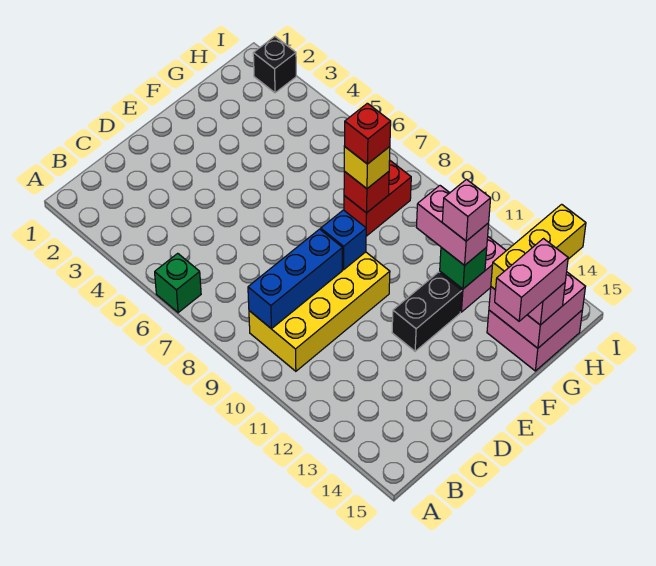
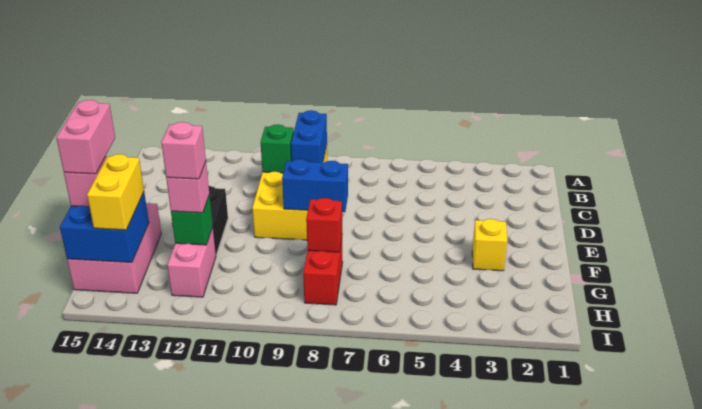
green brick A6 level 1 -> green brick C10 level 2
blue brick B9:D9 level 2 -> blue brick B9:C9 level 2
blue brick E9 level 2 -> blue brick E8:E9 level 2
yellow brick G8 level 3 -> yellow brick F3 level 1
red brick G8 level 4 -> none
pink brick G11:G12 level 3 -> pink brick G12 level 3
pink brick G14:H15 level 1 -> pink brick F14:H15 level 1
pink brick G14:H15 level 2 -> blue brick G14:H15 level 2
yellow brick G14:I14 level 3 -> yellow brick G14:H14 level 3
black brick I2 level 1 -> none

